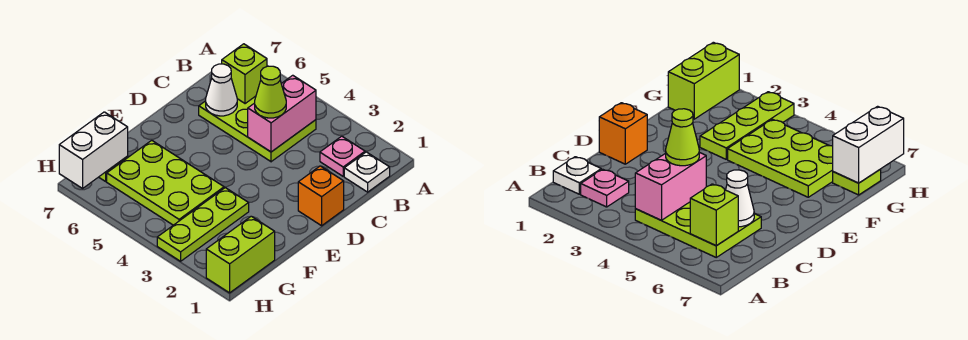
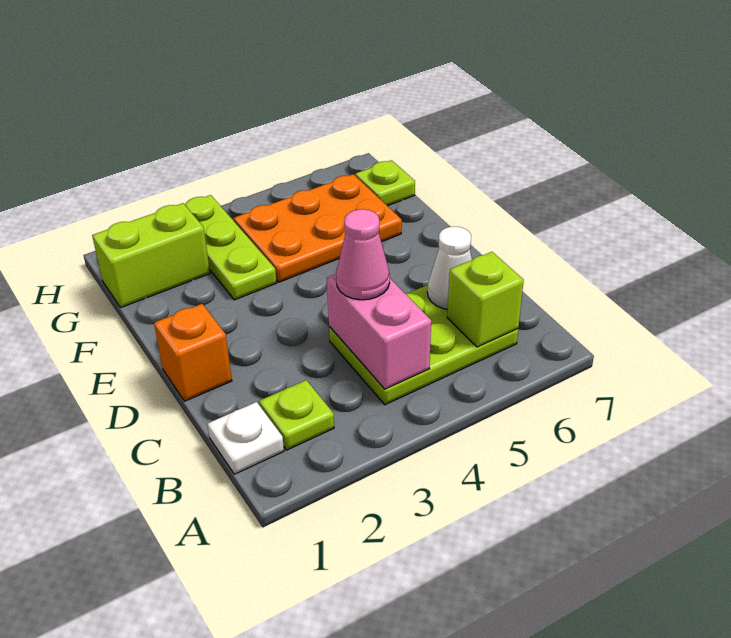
pink plate B2 level 1 -> lime plate B2 level 1
lime cone C4 level 3 -> pink cone C4 level 3
lime plate F4:G6 level 1 -> orange plate F4:G6 level 1
lime brick G1:H1 level 1 -> lime brick G1:G2 level 1
white brick G7:H7 level 2 -> none

